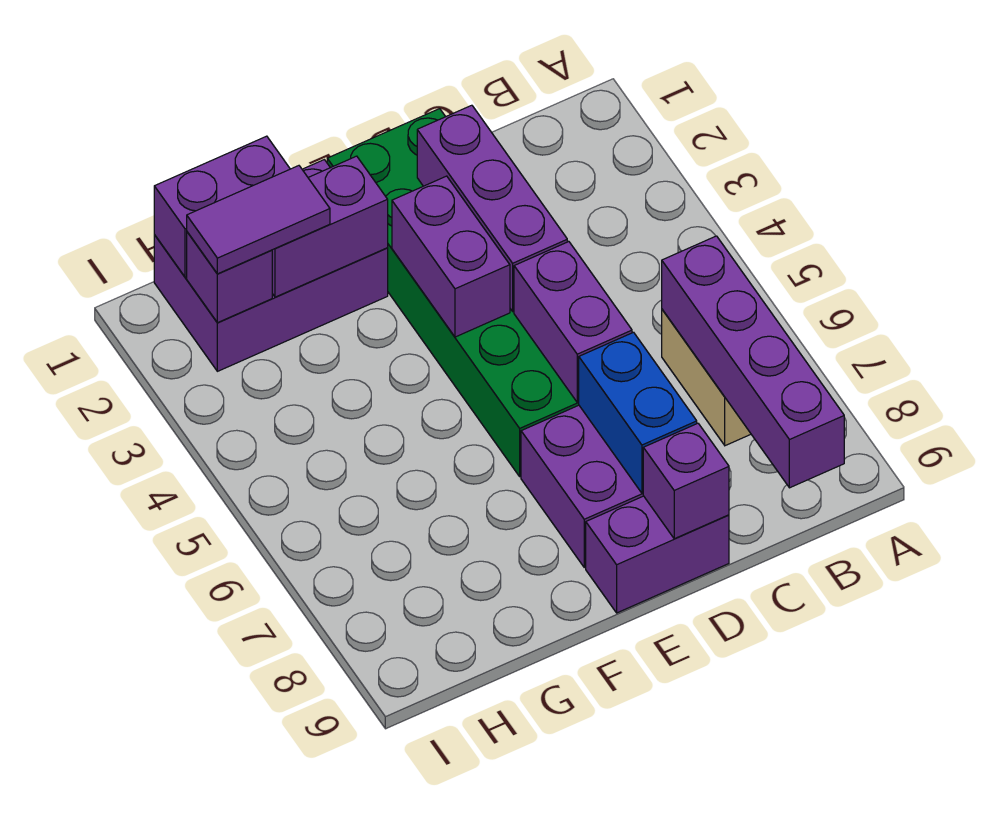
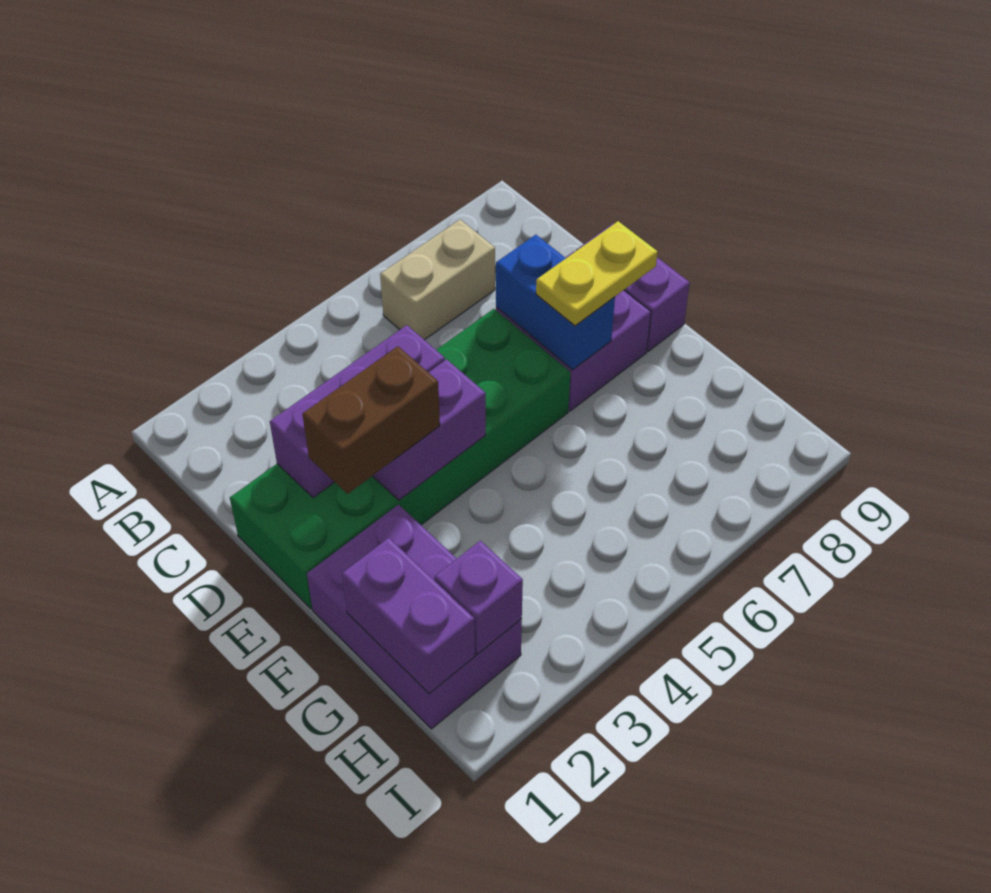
purple brick B6:B9 level 2 -> none
purple brick D5:D6 level 2 -> none
blue brick D7:D8 level 2 -> blue brick D7:E7 level 2
purple brick D9 level 2 -> none
none -> brown brick E2:E3 level 3
none -> yellow plate E7:E8 level 3
purple brick F2:G2 level 2 -> none
purple tile G2:H2 level 3 -> none

